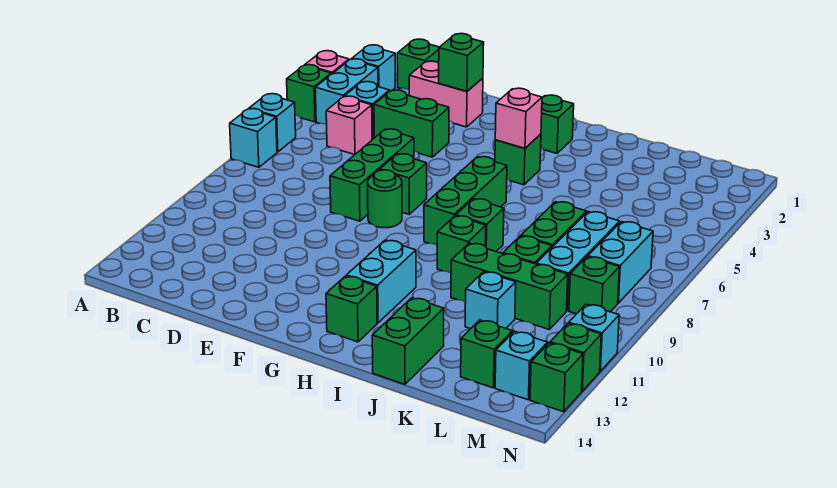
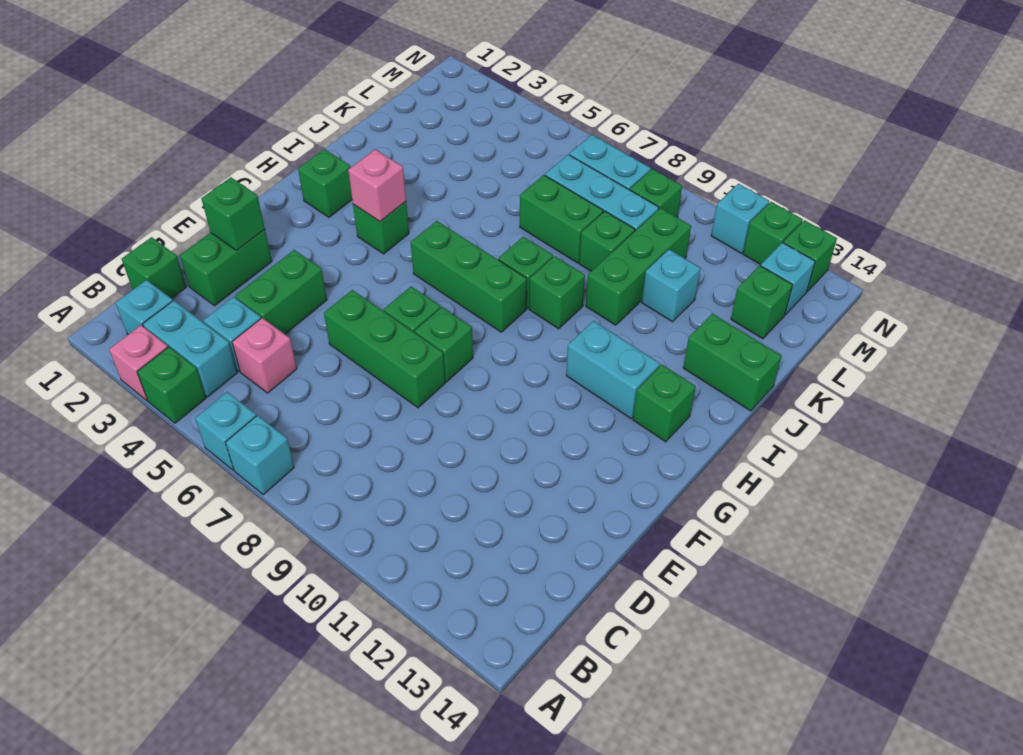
pink brick D2:E2 level 1 -> green brick D2:E2 level 1
green round brick F8 level 1 -> green brick F8 level 1

